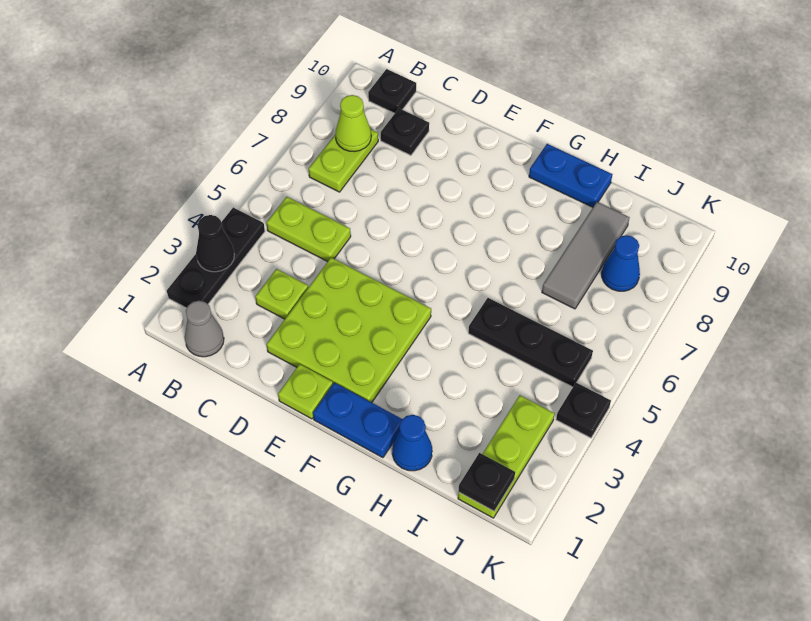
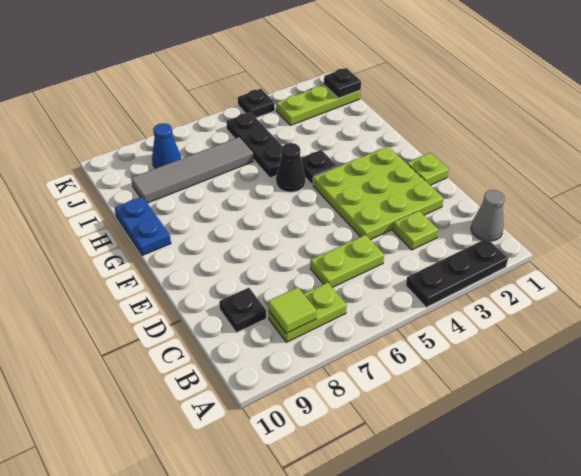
black cone A3 level 2 -> black cone G5 level 1
lime plate B5:C5 level 1 -> lime plate C5:C6 level 1
lime cone B8 level 2 -> lime tile B8 level 2
black plate B10 level 1 -> black plate G4 level 1
blue plate F1:G1 level 1 -> none
blue cone H1 level 1 -> none
grey tile I7:I9 level 1 -> grey tile I6:I9 level 1

